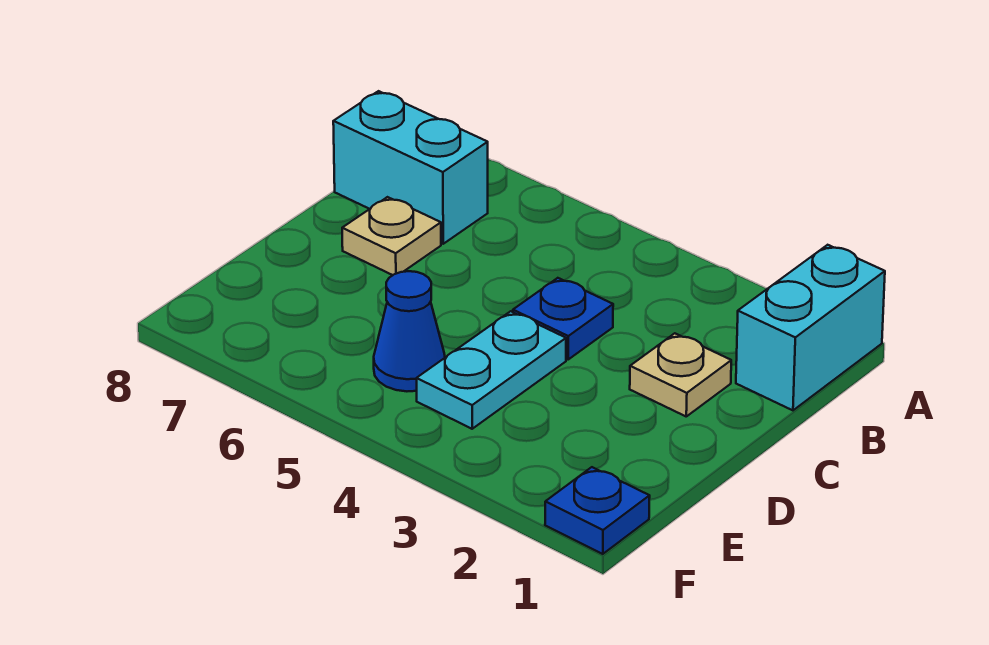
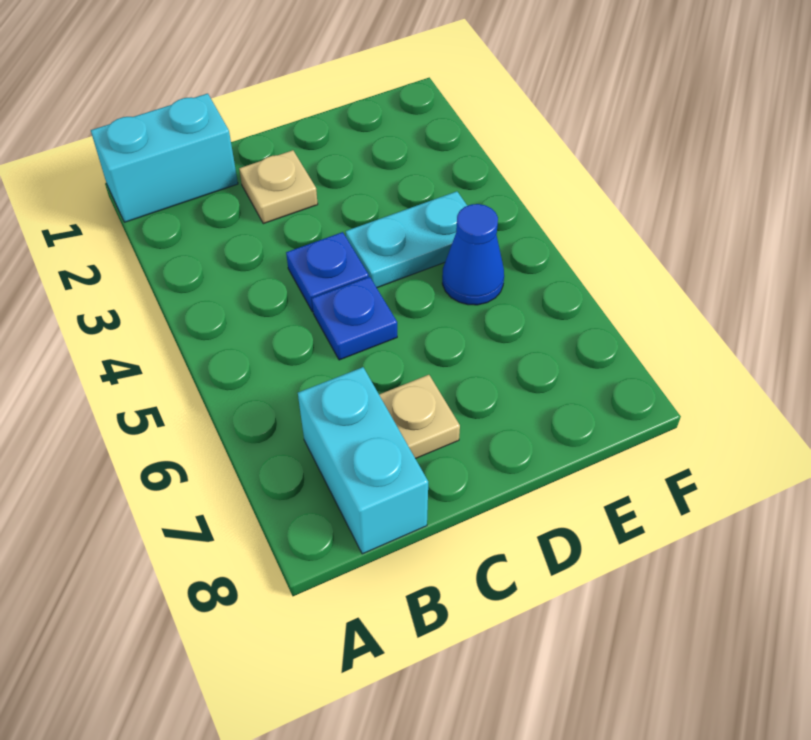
blue plate F1 level 1 -> blue plate C5 level 1

